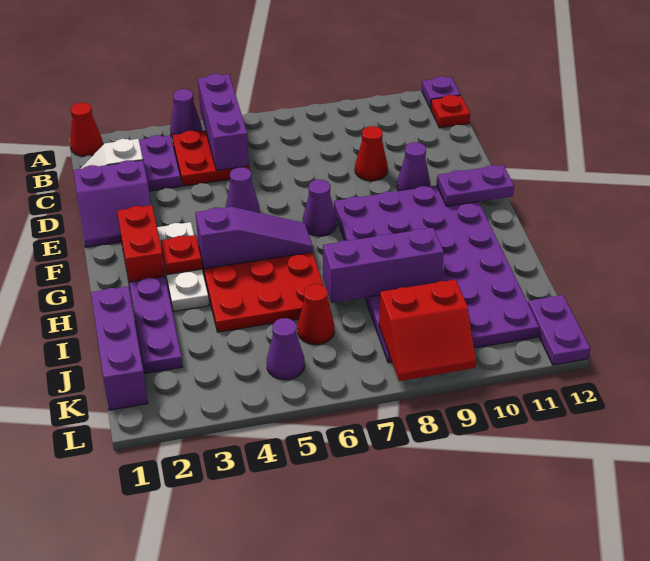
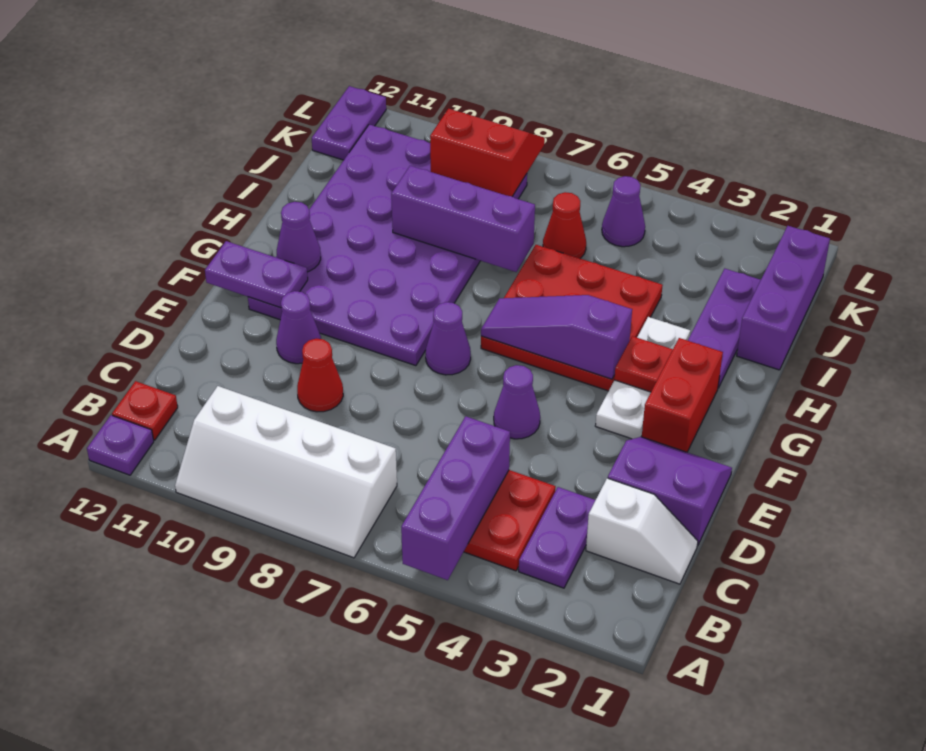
red cone A1 level 1 -> none
purple cone A4 level 1 -> purple cone G11 level 2
none -> white slope A7:B10 level 1 top B

